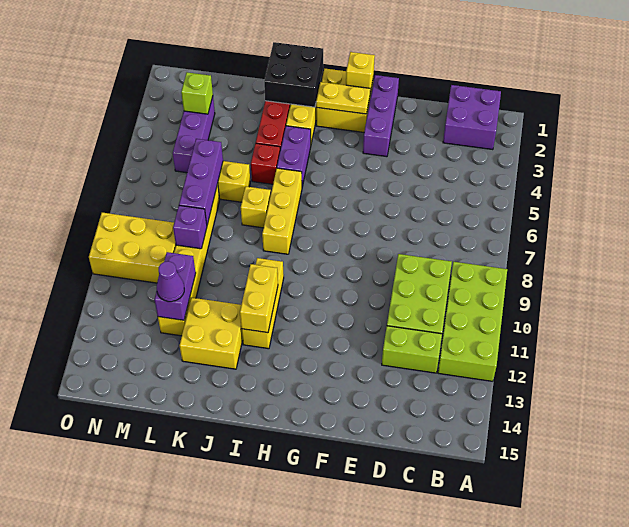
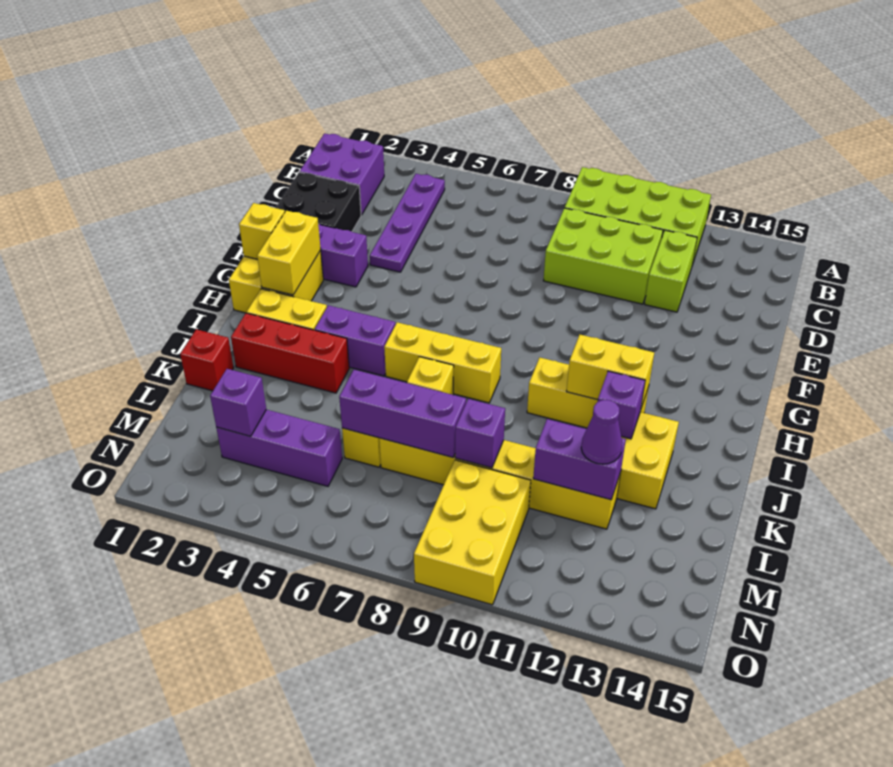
none -> purple plate B4:E4 level 1
yellow plate G2:H2 level 2 -> yellow brick G2:H2 level 2
black brick I1:J2 level 2 -> black brick D1:E2 level 1
red brick J5 level 1 -> red brick K1 level 1
none -> purple brick J12 level 2
lime brick M3 level 2 -> purple brick M3 level 2

